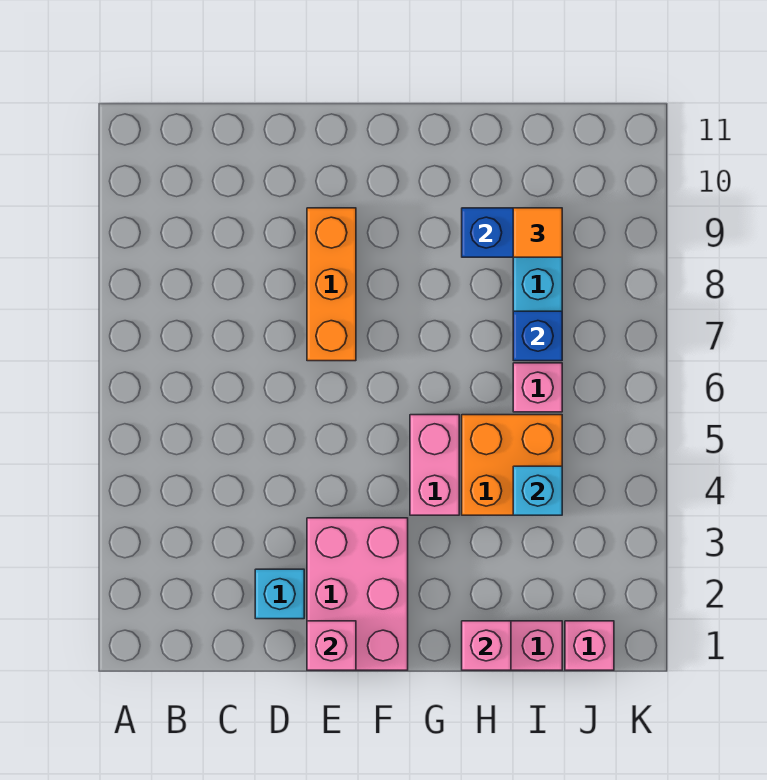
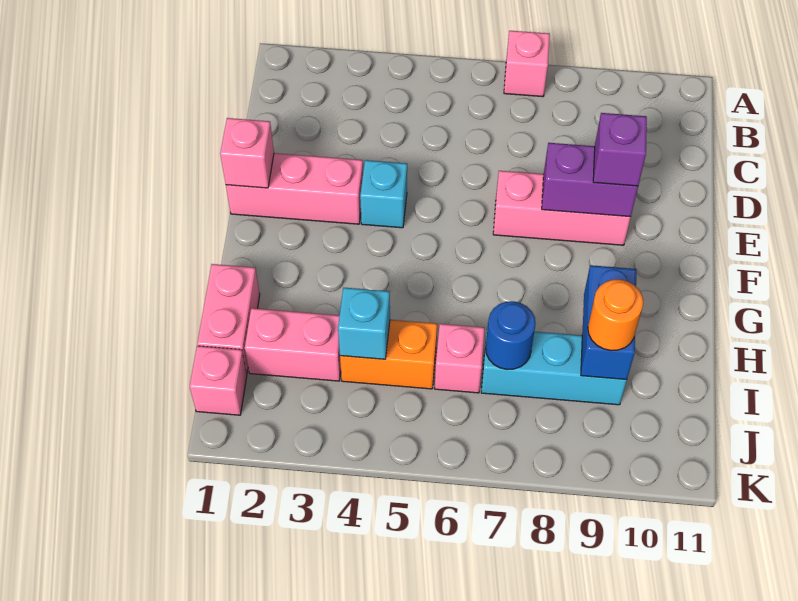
cyan brick D2 level 1 -> cyan brick E4 level 1
pink brick E1:F3 level 1 -> pink brick E1:E3 level 1
orange brick E7:E9 level 1 -> pink brick E7:E9 level 1
none -> purple brick E8:E9 level 2
none -> purple brick E9 level 3
pink brick G4:G5 level 1 -> pink brick I2:I3 level 1
pink brick H1 level 2 -> pink brick A7 level 1
orange brick H4:I5 level 1 -> orange brick I4:I5 level 1
blue brick I7 level 2 -> blue round brick I7 level 2
orange tile I9 level 3 -> orange round brick I9 level 3

